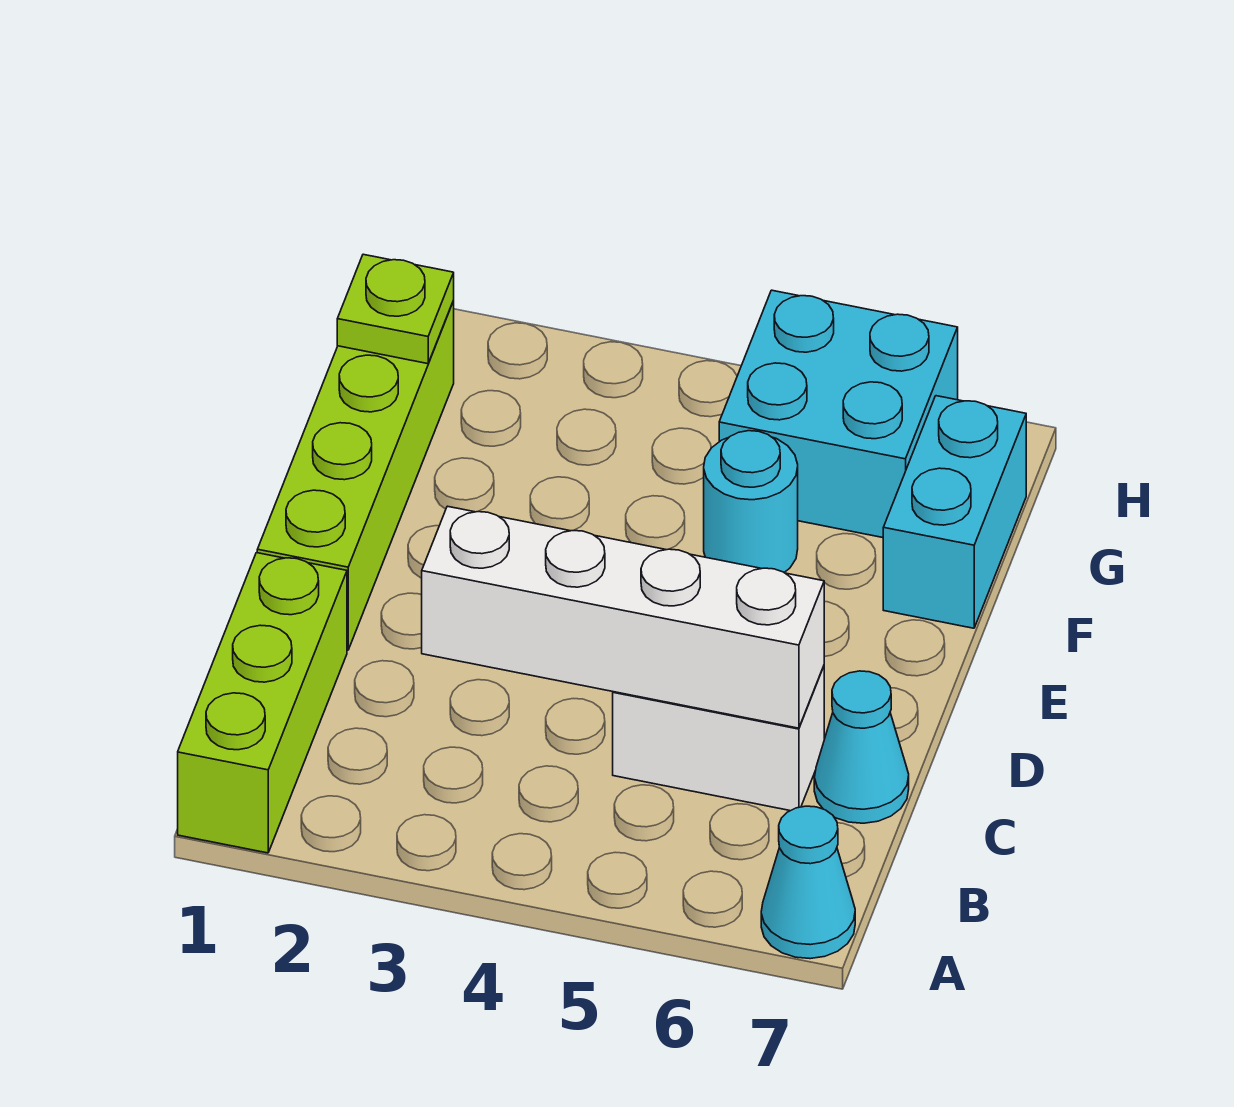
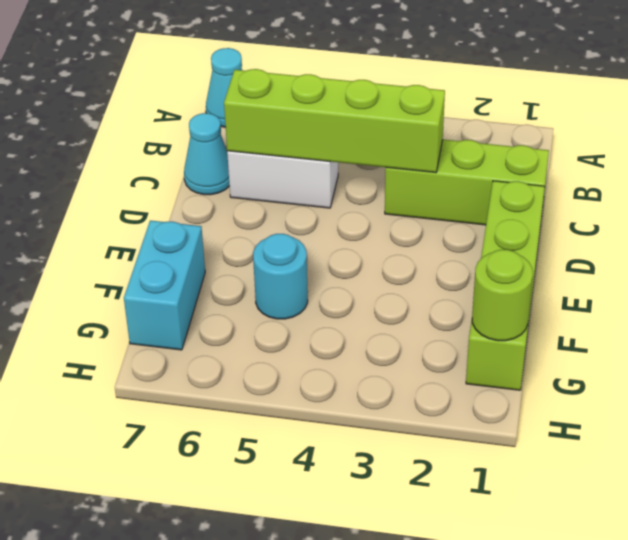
lime brick A1:C1 level 1 -> lime brick C1:C3 level 1
white brick C3:C6 level 2 -> lime brick C3:C6 level 2
lime plate G1 level 2 -> lime round brick G1 level 2
cyan brick G5:H6 level 1 -> none

